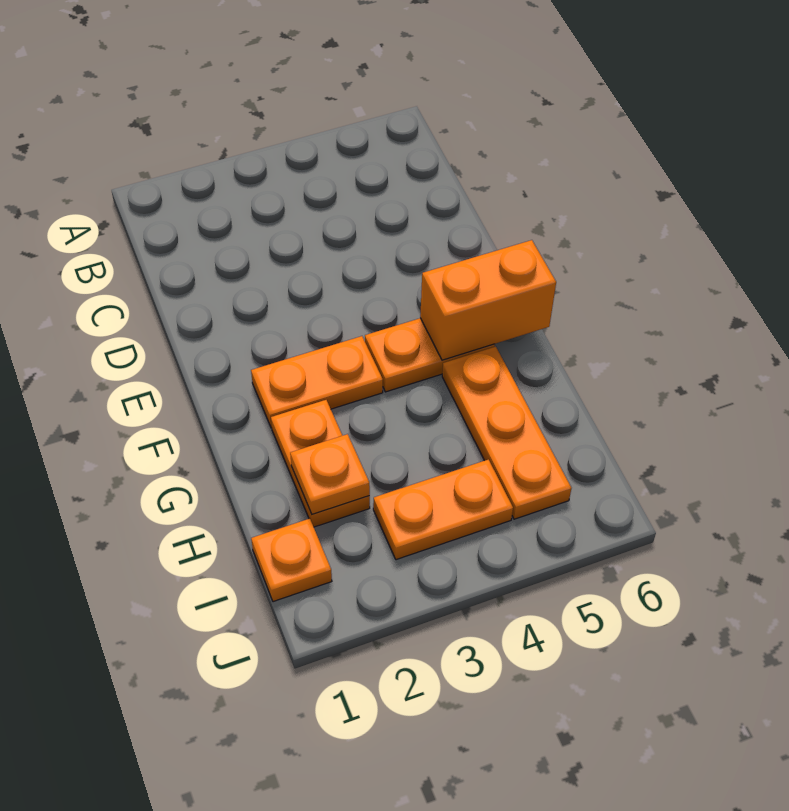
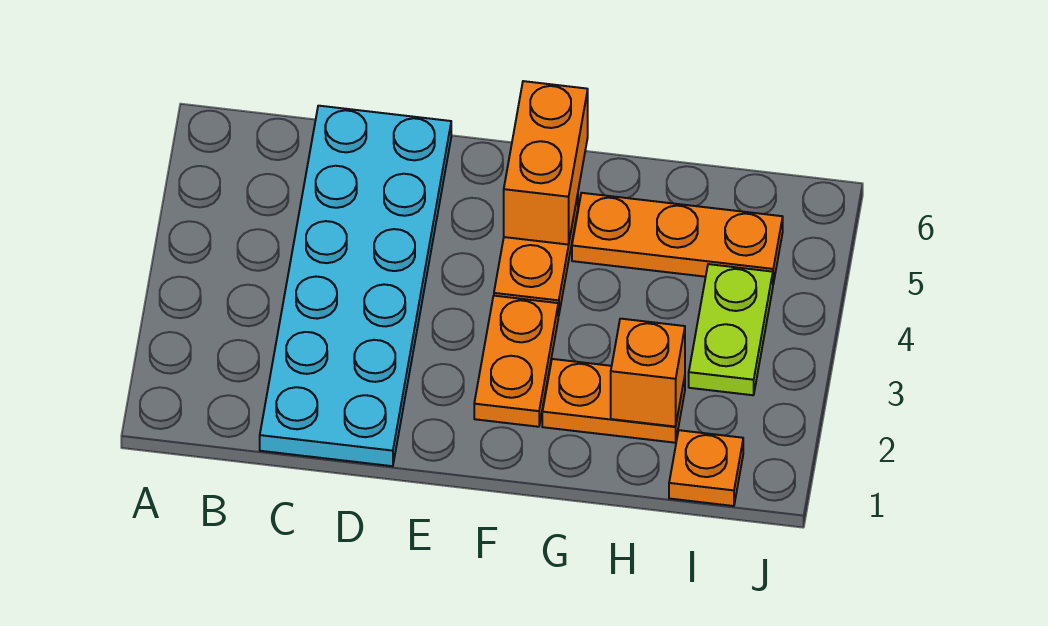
none -> cyan plate C1:D6 level 1
orange plate H2 level 2 -> orange brick H2 level 2
orange plate I3:I4 level 1 -> lime plate I3:I4 level 1

